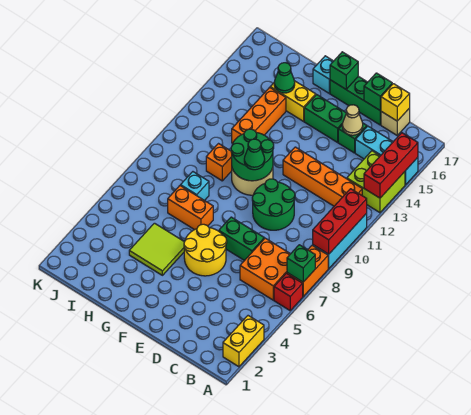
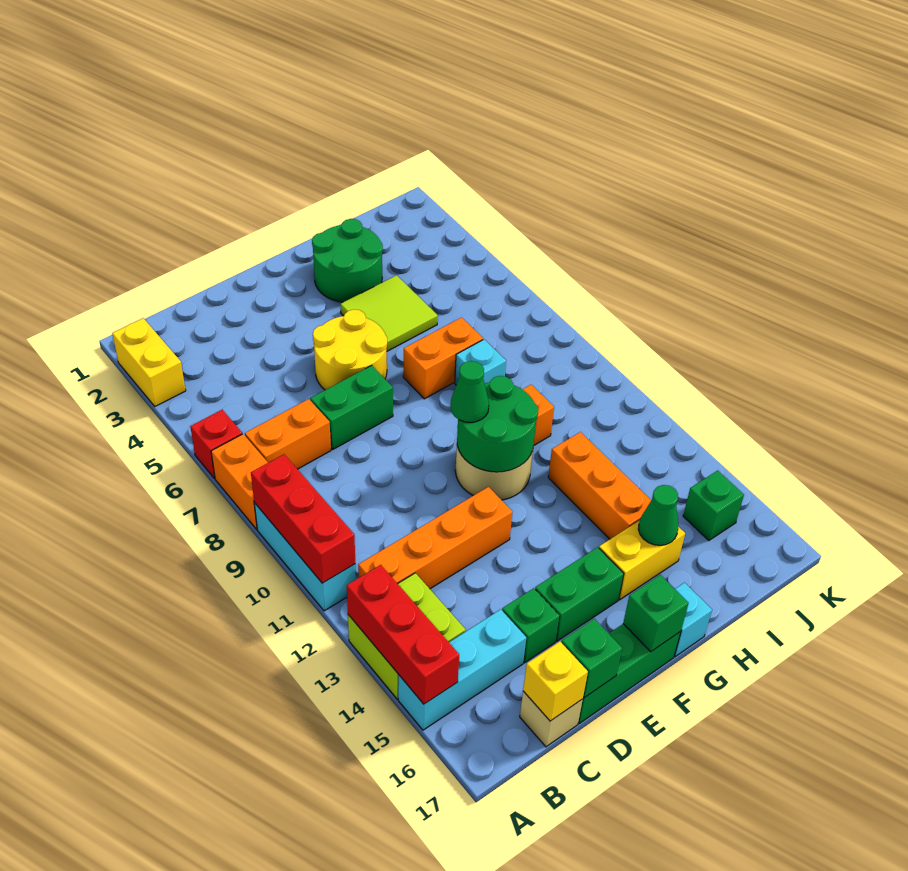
green brick A7 level 2 -> green brick J15 level 1
orange brick B6:C7 level 1 -> orange brick B7:C7 level 1
green round brick D9:E10 level 1 -> green round brick G2:H3 level 1
tan cone D15 level 2 -> none

